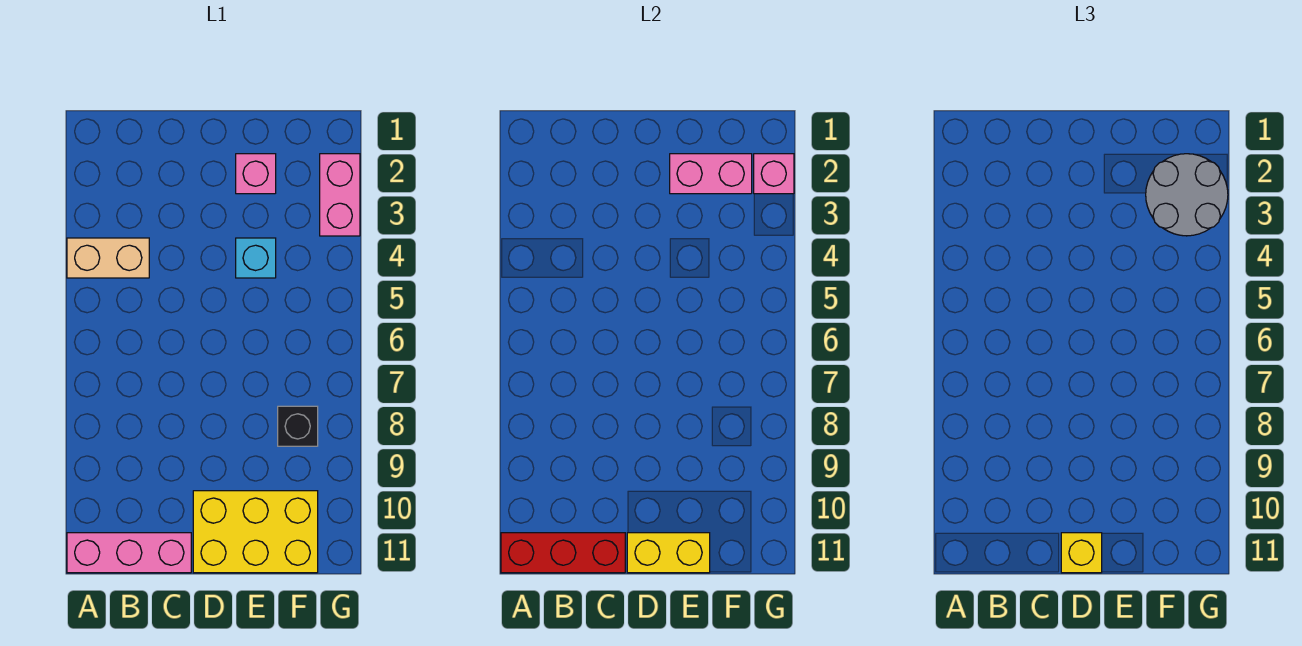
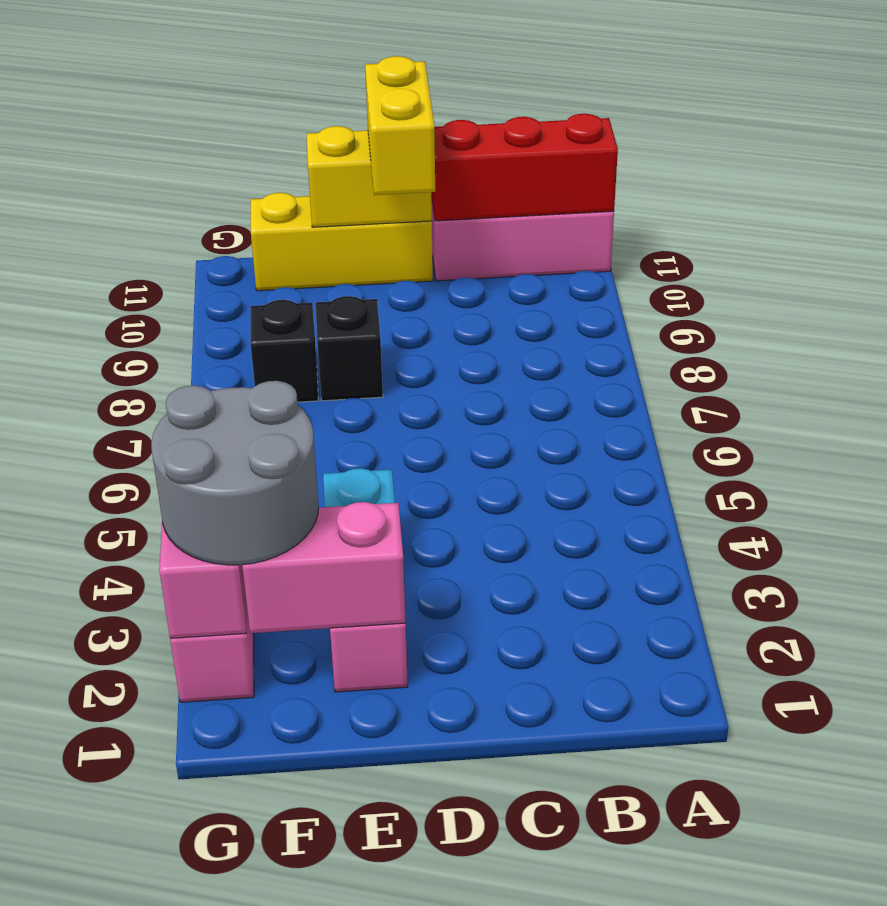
tan brick A4:B4 level 1 -> none
yellow brick D10:F11 level 1 -> yellow brick D11:F11 level 1
yellow brick D11 level 3 -> yellow brick D10:D11 level 3
none -> black brick E8 level 1

